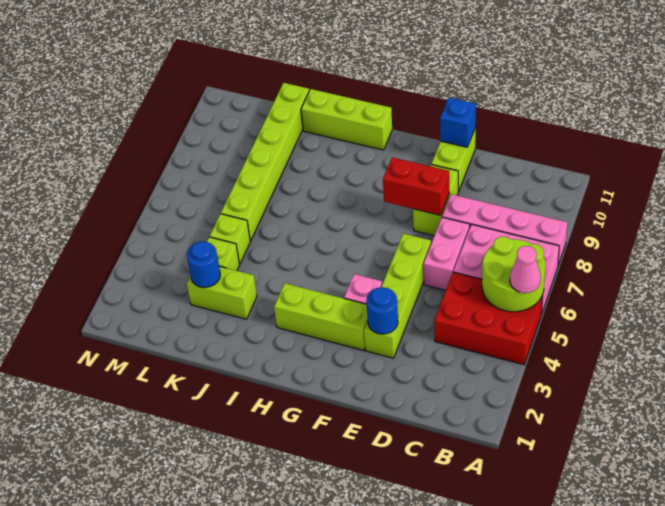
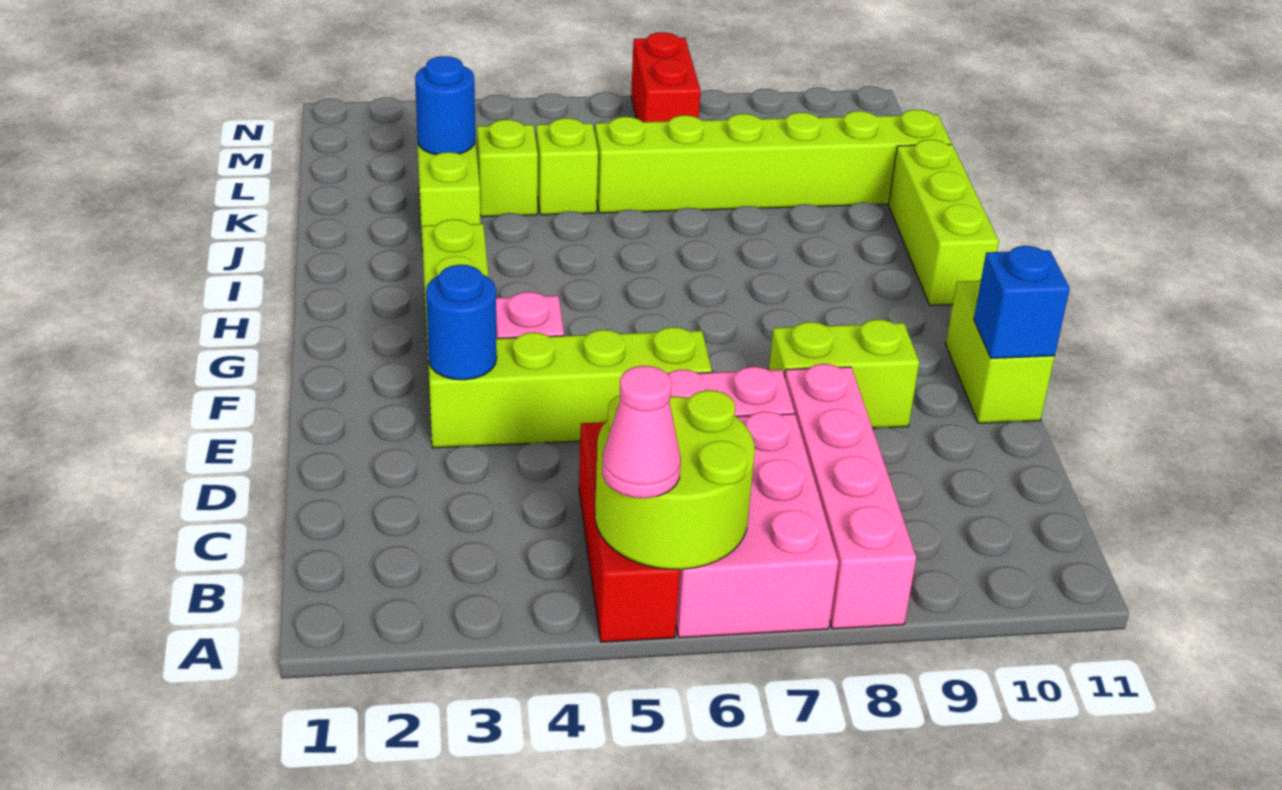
red brick A4:C5 level 1 -> red brick A5:C5 level 1
red brick E8:F8 level 2 -> red brick M7:N7 level 1
lime brick E10:E11 level 1 -> lime brick E11:F11 level 1

